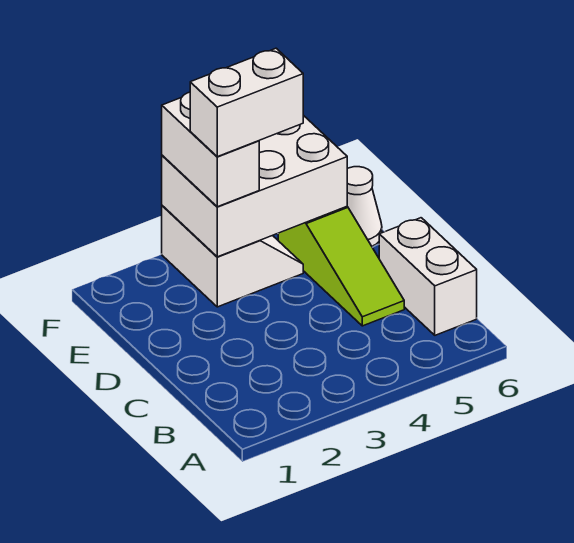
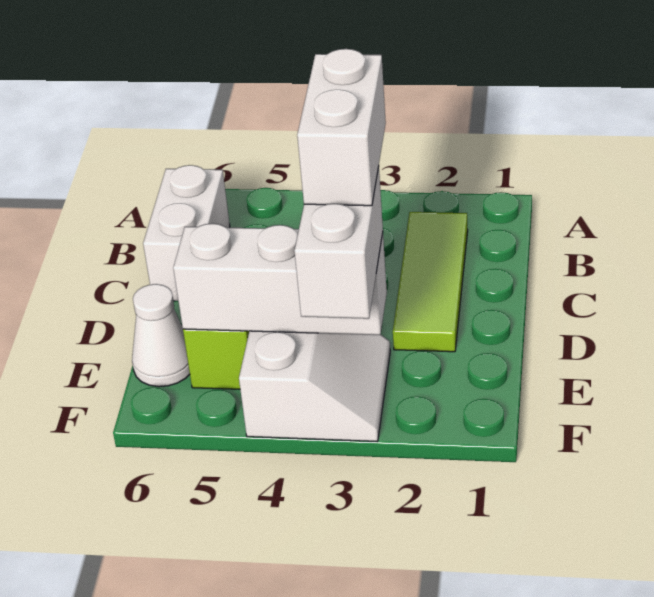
none -> lime tile B2:D2 level 1
white slope E3:F4 level 1 top 3 -> white slope E3:F4 level 1 top 4
white brick E3:F5 level 2 -> white brick E3:E5 level 2
white brick E3:E4 level 4 -> white brick D3:E3 level 4

